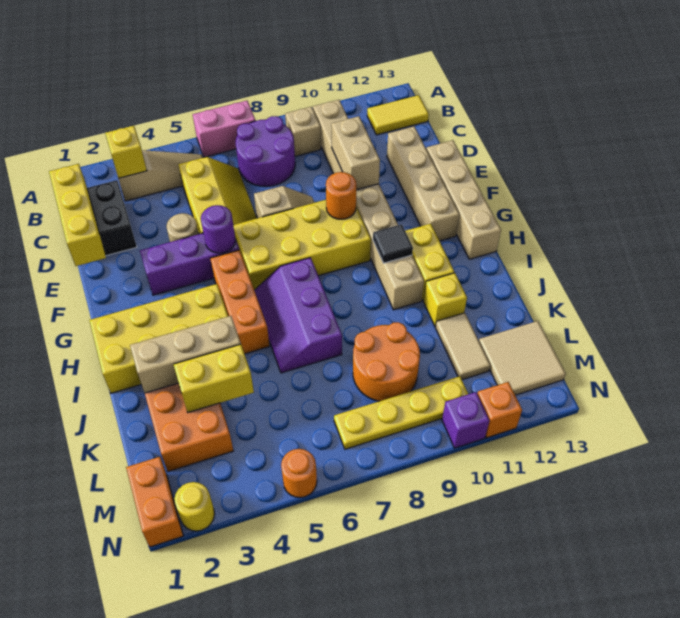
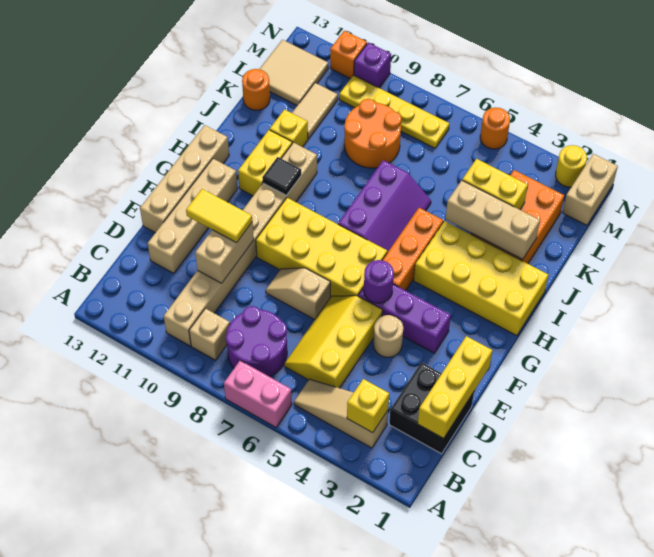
yellow tile B12:B13 level 1 -> yellow tile E10:E11 level 3
orange round brick F9 level 2 -> orange round brick K13 level 1
orange brick M1:N1 level 1 -> tan brick M1:N1 level 1

